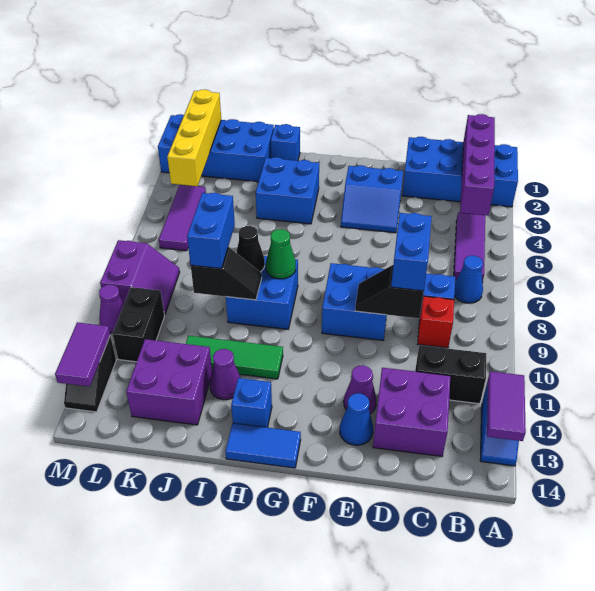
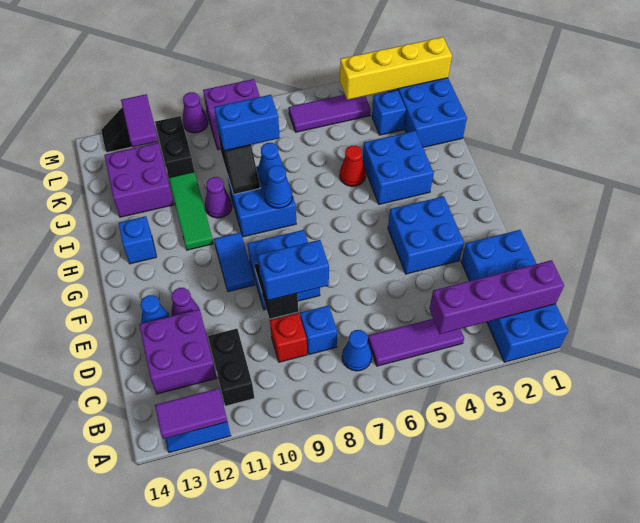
blue slope E3:F4 level 1 top 3 -> blue brick E3:F4 level 1
blue tile G14:H14 level 1 -> blue tile F10:G10 level 1
green cone H8 level 2 -> blue cone H8 level 2
blue brick I1 level 1 -> blue brick K3 level 1
none -> red cone I5 level 1
black cone I8 level 2 -> blue cone I8 level 2
purple cone I12 level 1 -> purple cone I10 level 1
black brick L10:L11 level 1 -> black brick K11:L11 level 1
purple tile M12:M13 level 2 -> purple tile L12:M12 level 2

